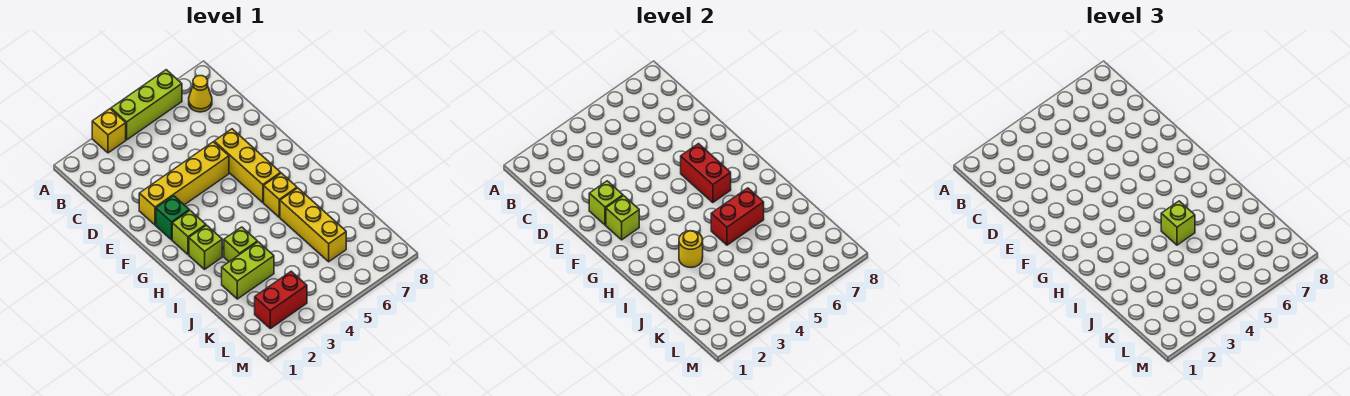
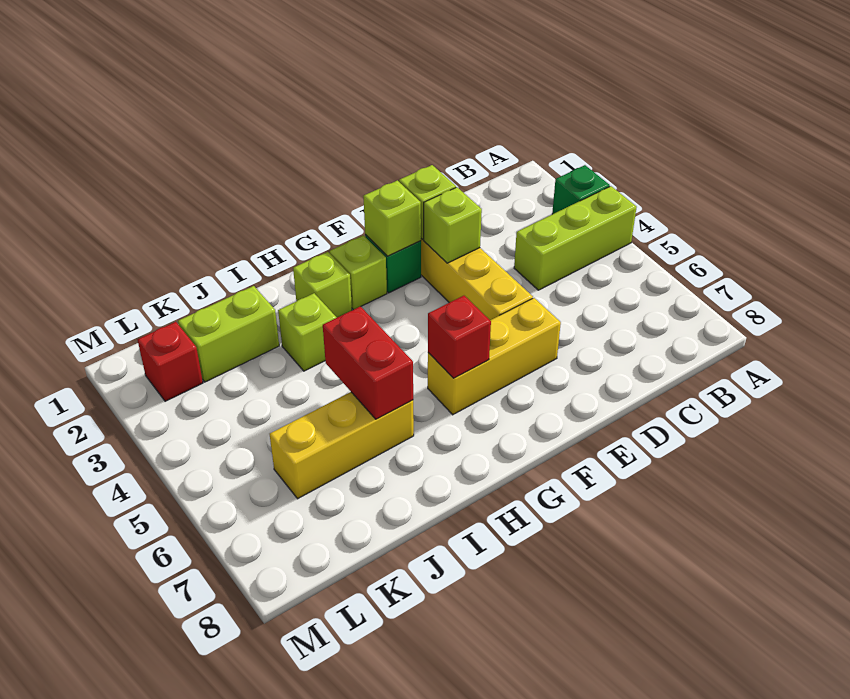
yellow brick A3 level 1 -> green brick A3 level 1
lime brick A4:A6 level 1 -> lime brick A4:C4 level 1
yellow cone B7 level 1 -> none
red brick F6:G6 level 2 -> red brick G6 level 2
yellow brick H6 level 1 -> none
yellow round brick I3 level 2 -> none
lime brick I5 level 3 -> lime brick E3 level 2
lime brick J2:J3 level 1 -> lime brick J2:K2 level 1
red brick L2:L3 level 1 -> red brick L2 level 1

